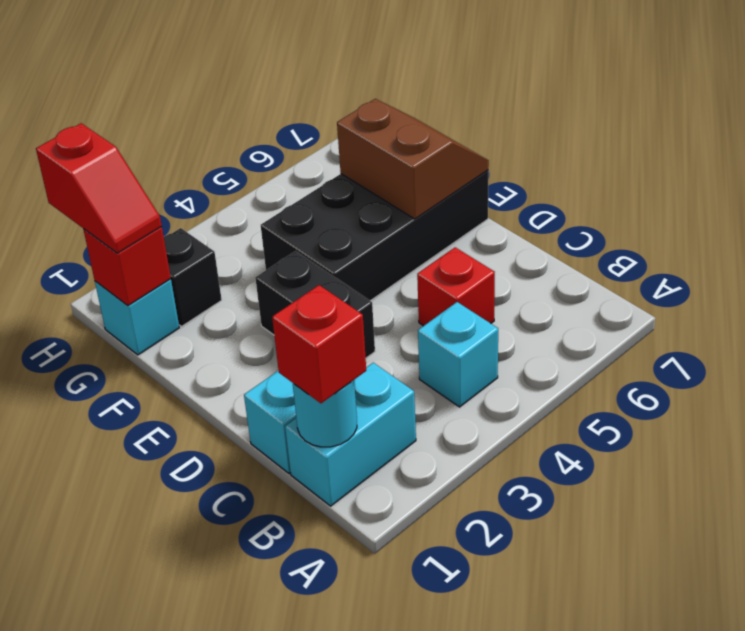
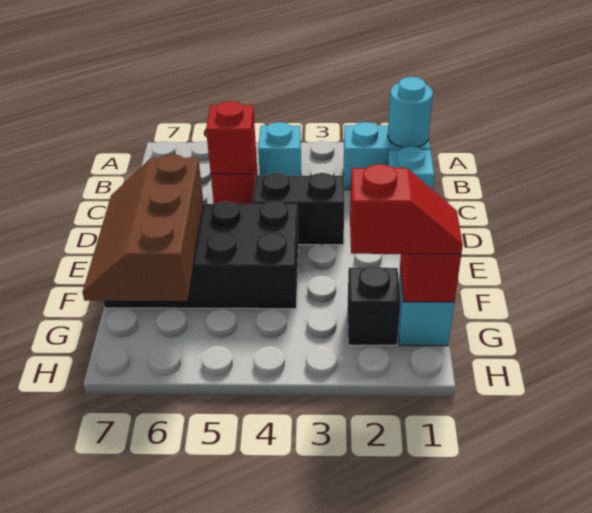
red brick B1 level 3 -> red brick C5 level 2
black brick D3:E3 level 1 -> black brick D3:D4 level 1
brown slope E6:F7 level 2 top 6 -> brown slope E6:G7 level 2 top 6
red slope G1:H1 level 3 top H -> red slope G1:G2 level 3 top 2

